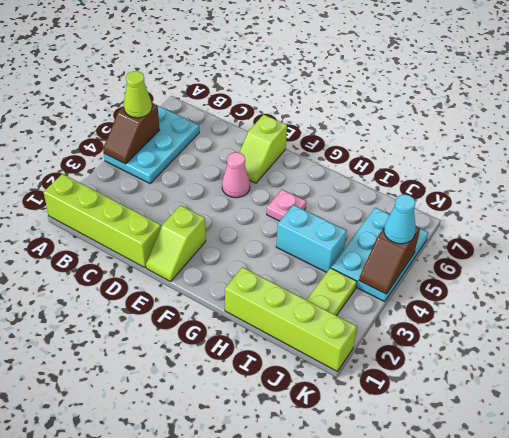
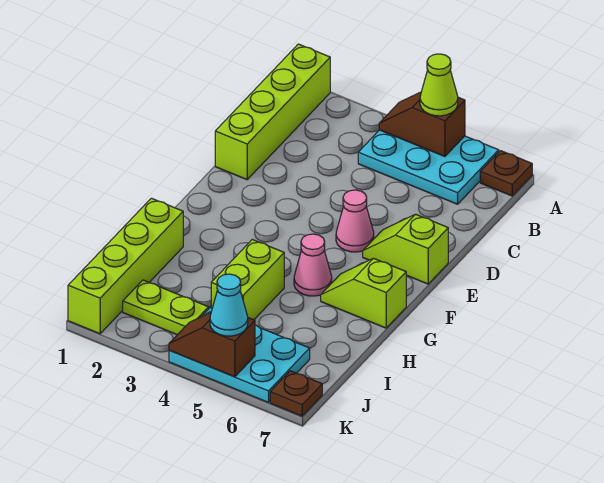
none -> brown plate A7 level 1
lime slope E1:E2 level 1 top 2 -> lime slope G6:G7 level 1 top 7
pink plate G5 level 1 -> pink cone G5 level 1
cyan brick H4:I4 level 1 -> lime brick H4:I4 level 1
none -> brown plate K7 level 1

